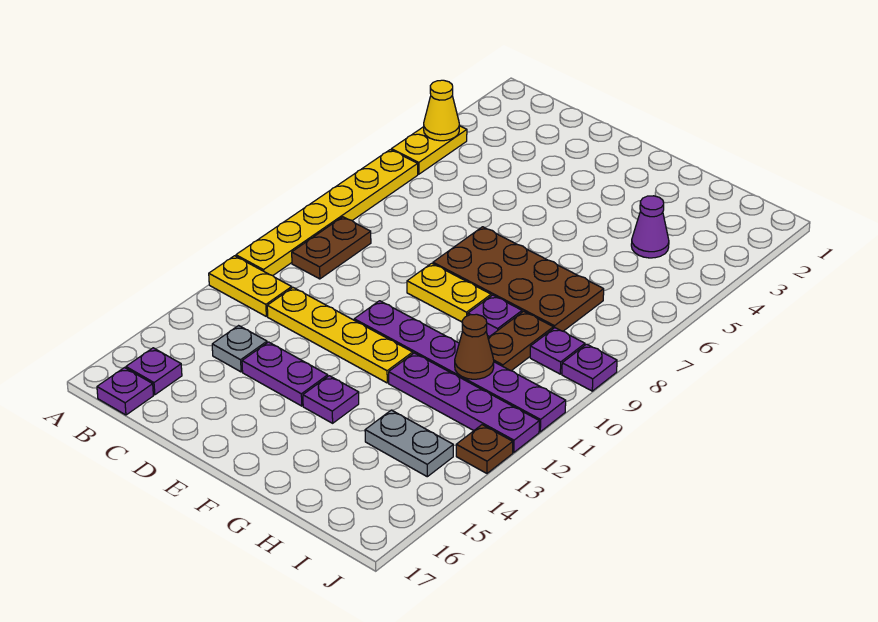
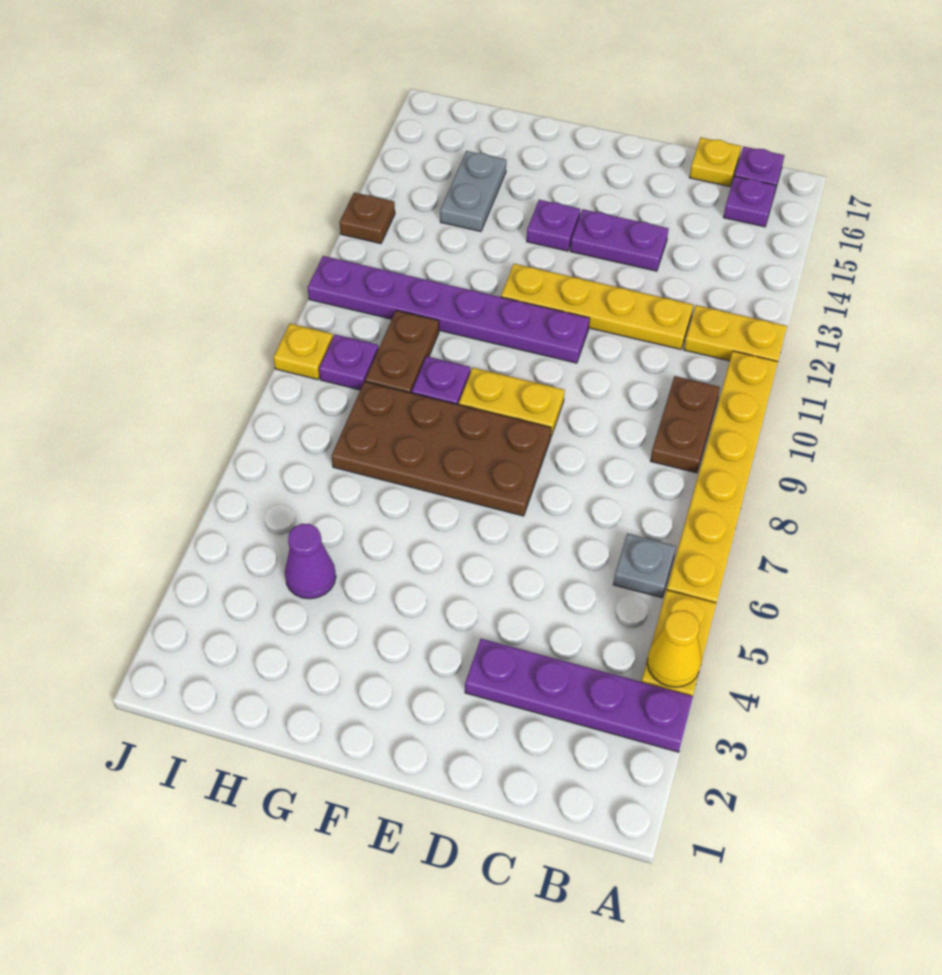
grey plate C14 level 1 -> grey plate B6 level 1
none -> yellow plate C17 level 1
purple plate G12:J12 level 1 -> purple plate A3:D3 level 1
brown cone H11 level 2 -> none
grey plate H14:I14 level 1 -> grey plate H14:H15 level 1
purple plate J9 level 1 -> yellow plate J9 level 1

